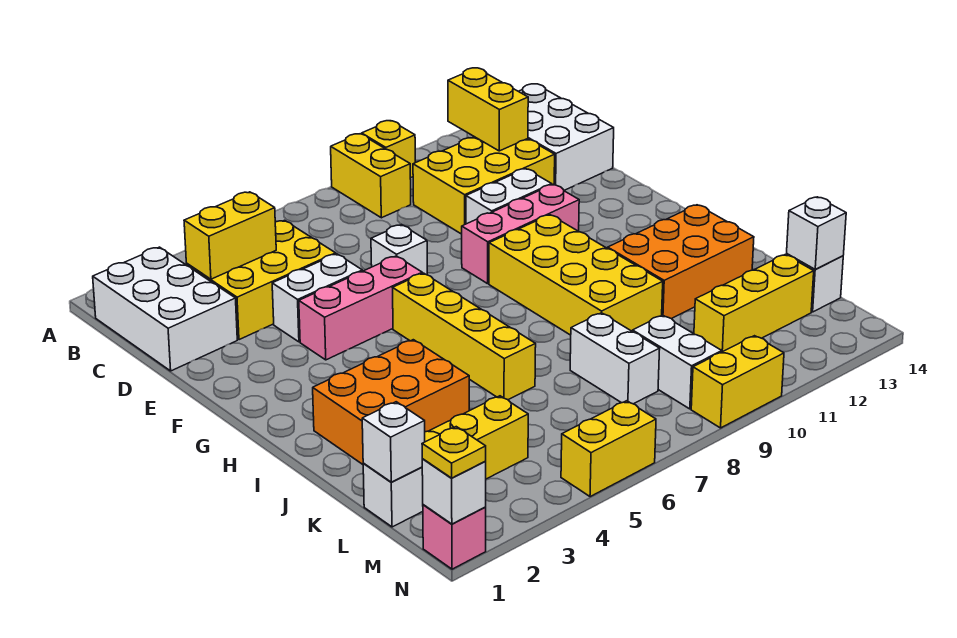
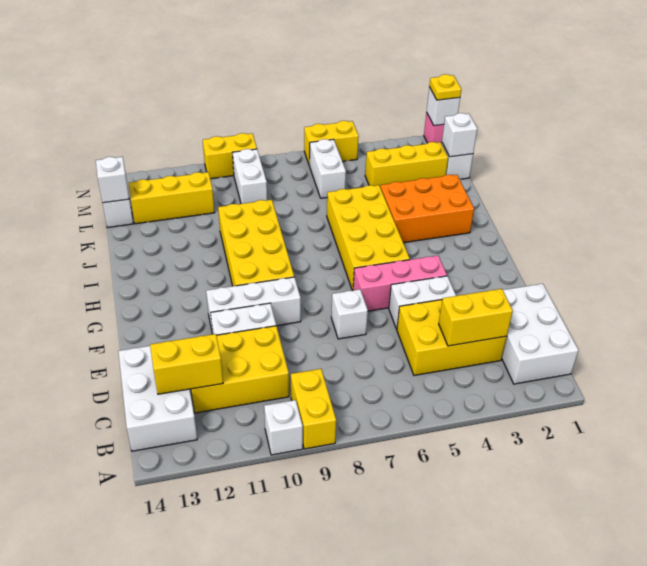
yellow brick A10 level 1 -> white brick A10 level 1
yellow brick B12:C12 level 2 -> yellow brick C12:C13 level 2
pink brick F9:F11 level 1 -> white brick F9:F11 level 1
yellow brick G6:J6 level 1 -> yellow brick G5:J6 level 1
orange brick I11:J13 level 1 -> none
white brick K8:L8 level 1 -> white brick L6:M6 level 1

